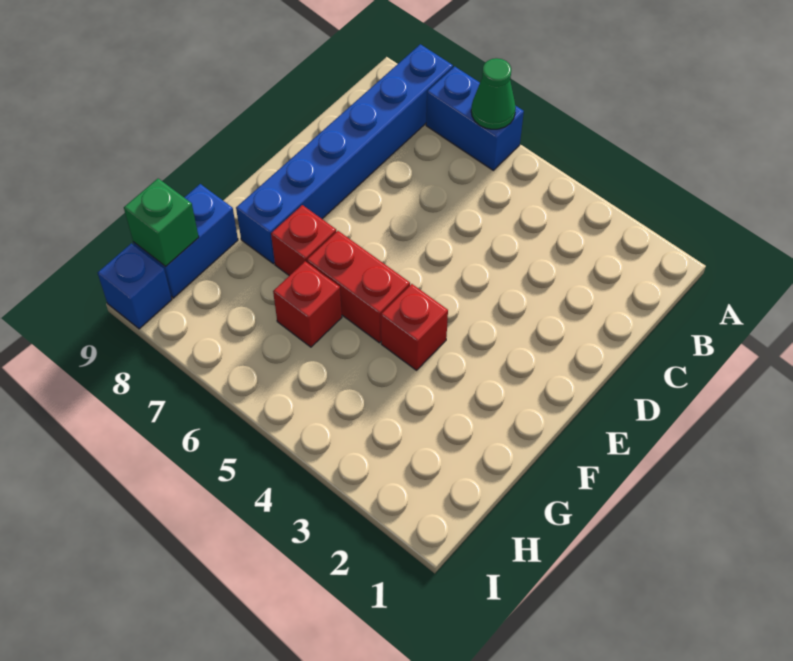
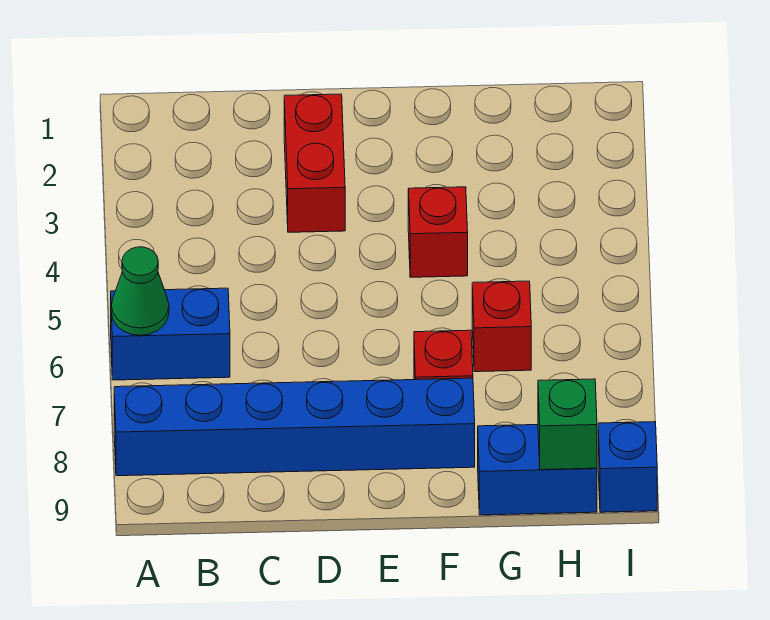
blue brick A6:A7 level 1 -> blue brick A6:B6 level 1
red brick F5:F6 level 1 -> red brick D2:D3 level 1

